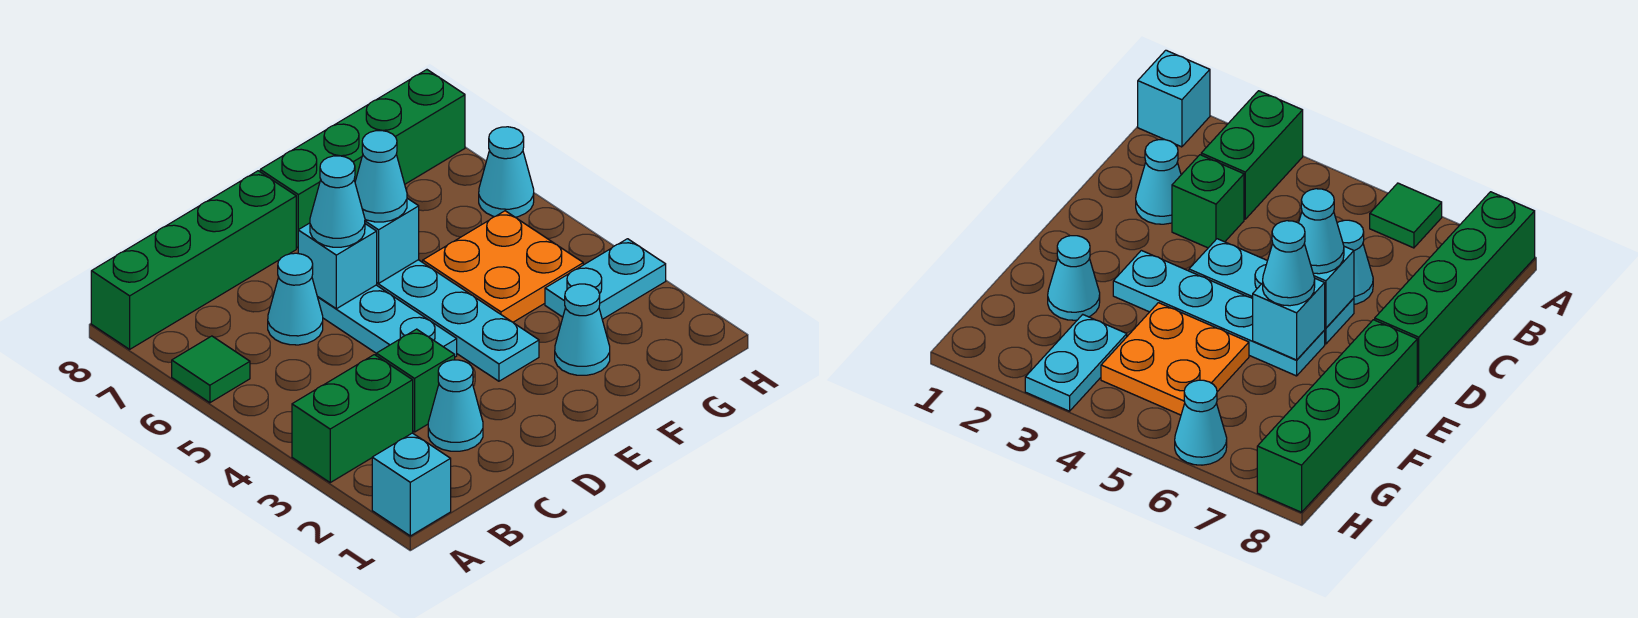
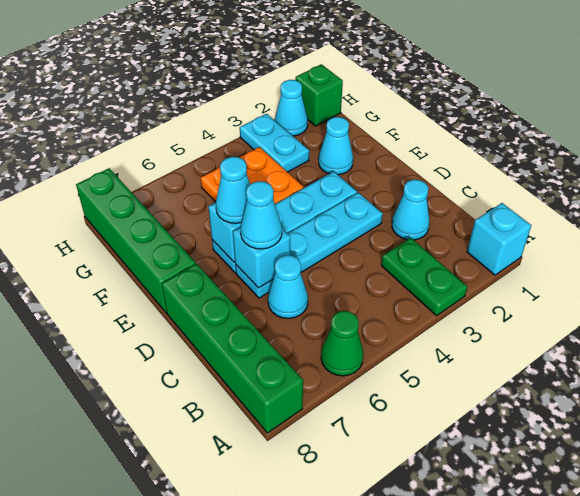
green brick A3:B3 level 1 -> green plate A3:B3 level 1
green tile A6 level 1 -> green cone A6 level 1
green brick C3 level 1 -> green brick H1 level 1
cyan plate D4:D6 level 1 -> cyan plate D3:D6 level 1
cyan cone H6 level 1 -> cyan cone H2 level 1

